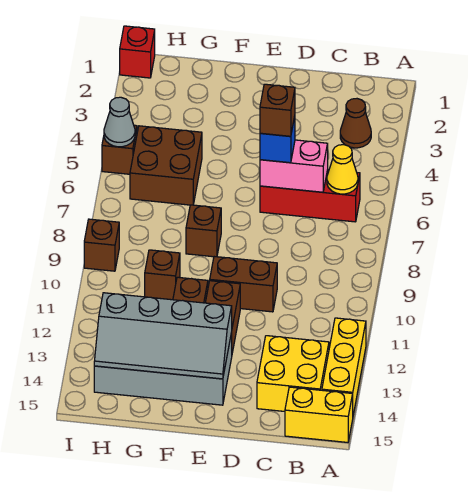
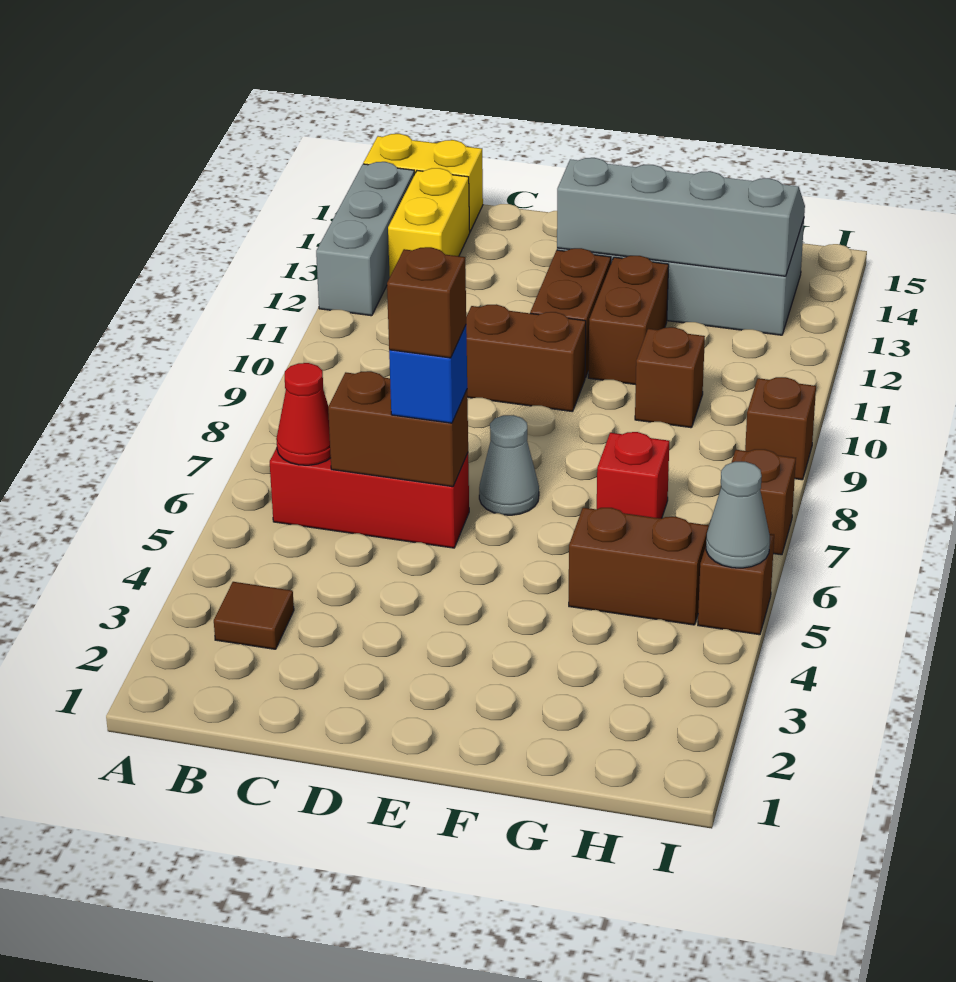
yellow brick A12:A14 level 1 -> grey brick A12:A14 level 1
brown cone B3 level 1 -> brown tile B3 level 1
yellow cone B6 level 2 -> red cone B6 level 2
yellow brick B13:C14 level 1 -> yellow brick B13:B14 level 1
pink brick C6:D6 level 2 -> brown brick C6:D6 level 2
none -> grey cone E7 level 1
brown brick F8 level 1 -> brown brick I7 level 1
brown brick G5:H6 level 1 -> brown brick G5:H5 level 1
red brick I1 level 1 -> red brick G7 level 1

